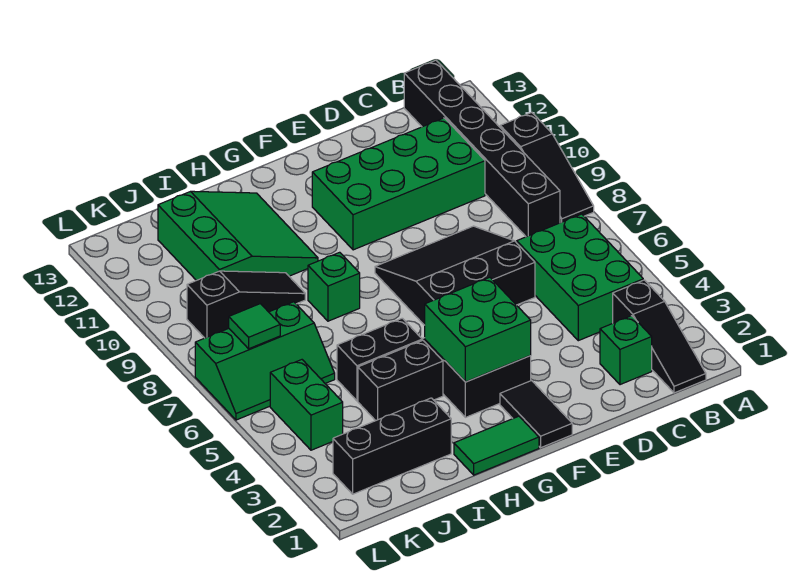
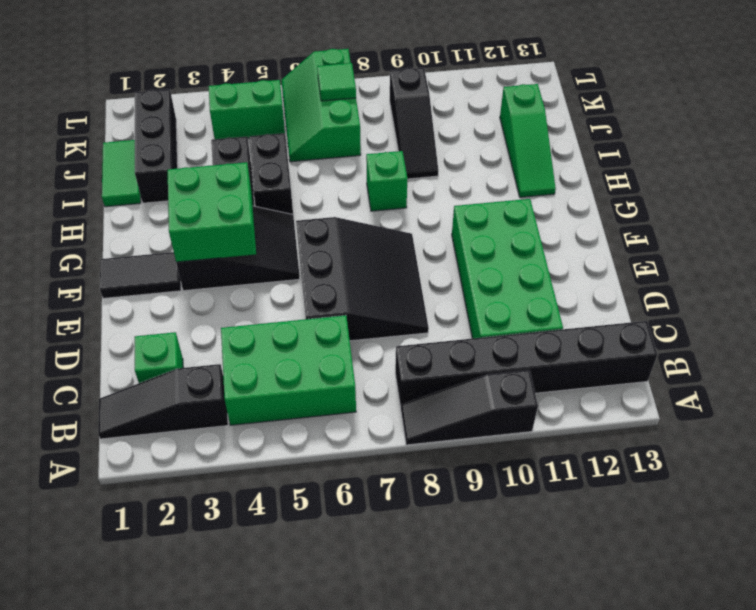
green tile G1:H1 level 1 -> green tile I1:J1 level 1
green slope H10:J12 level 1 top J -> green slope H12:J12 level 1 top J

